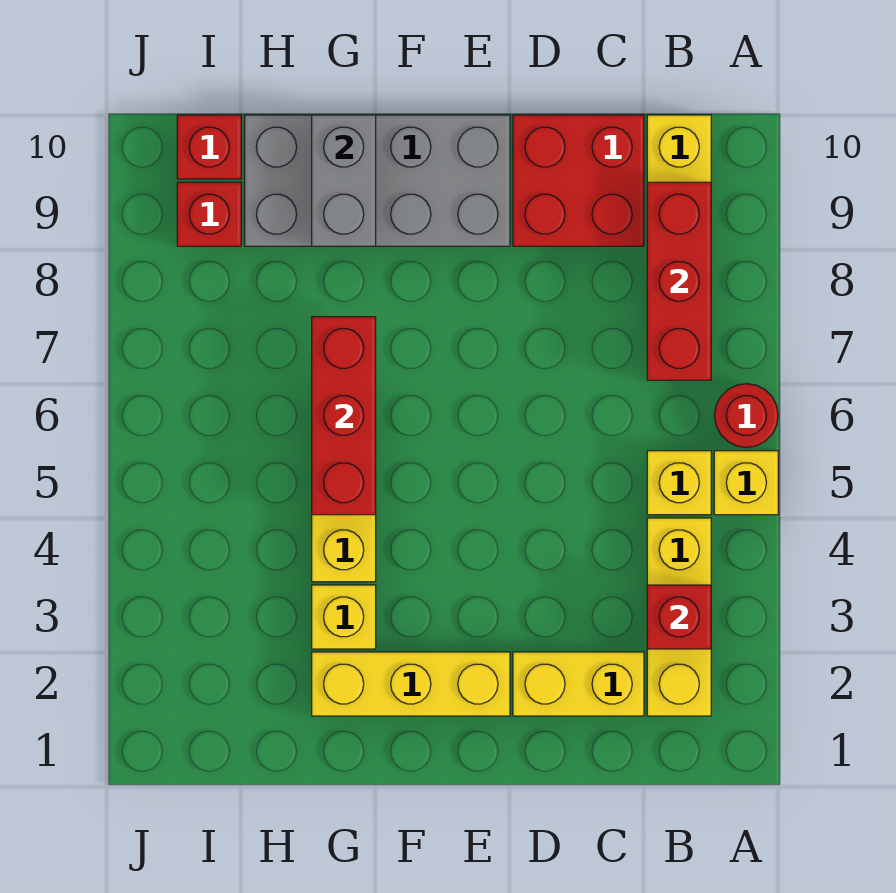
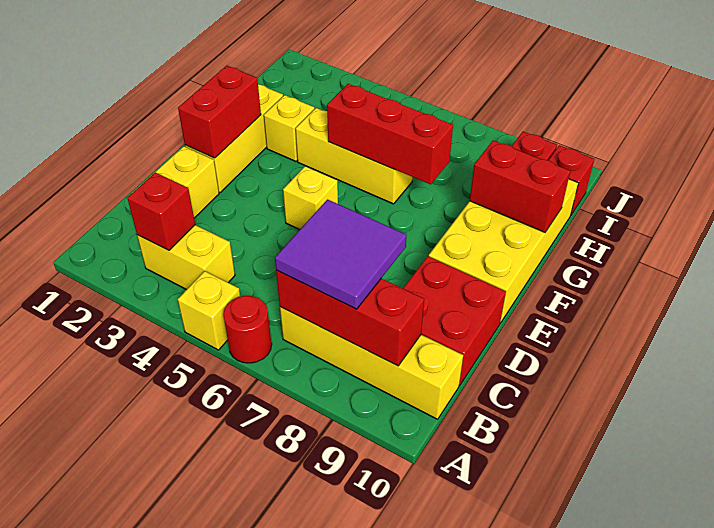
yellow brick B2:B4 level 1 -> yellow brick B3:B4 level 1
yellow brick B5 level 1 -> yellow brick E5 level 1
none -> purple tile B7:C8 level 3
none -> red brick E2:F2 level 2
grey brick E9:H10 level 1 -> yellow brick E9:H10 level 1
grey brick G9:G10 level 2 -> red brick G9:G10 level 2

